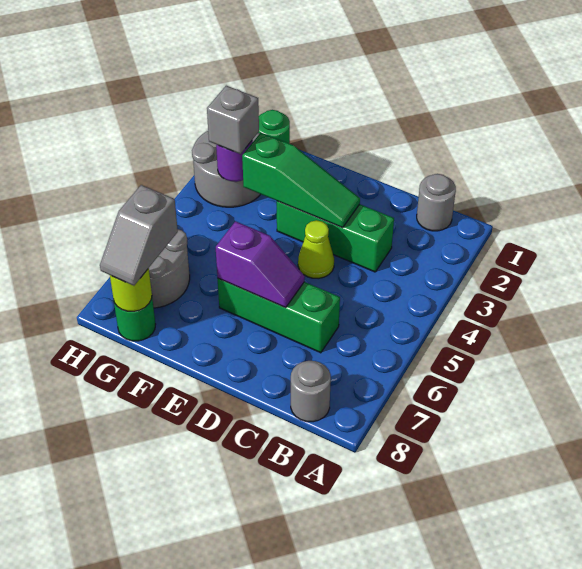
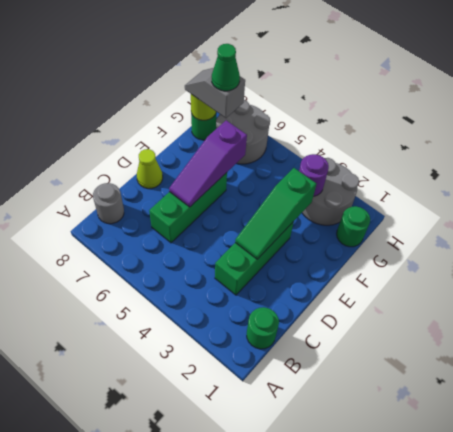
grey round brick B1 level 1 -> green round brick B1 level 1
lime cone D4 level 1 -> lime cone D8 level 1
purple slope D6:E6 level 2 top E -> purple slope D6:F6 level 2 top F
grey brick G3 level 3 -> none
none -> green cone G7 level 4

